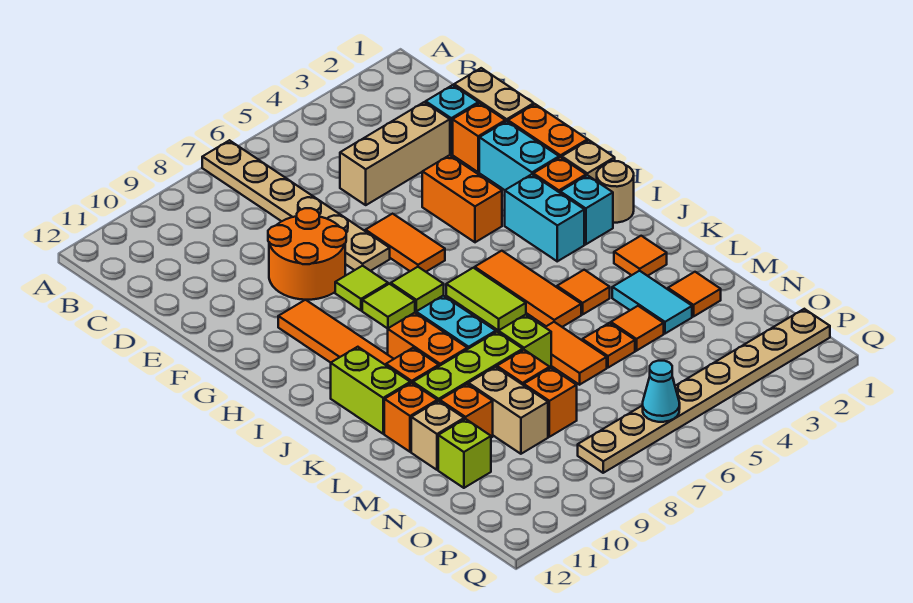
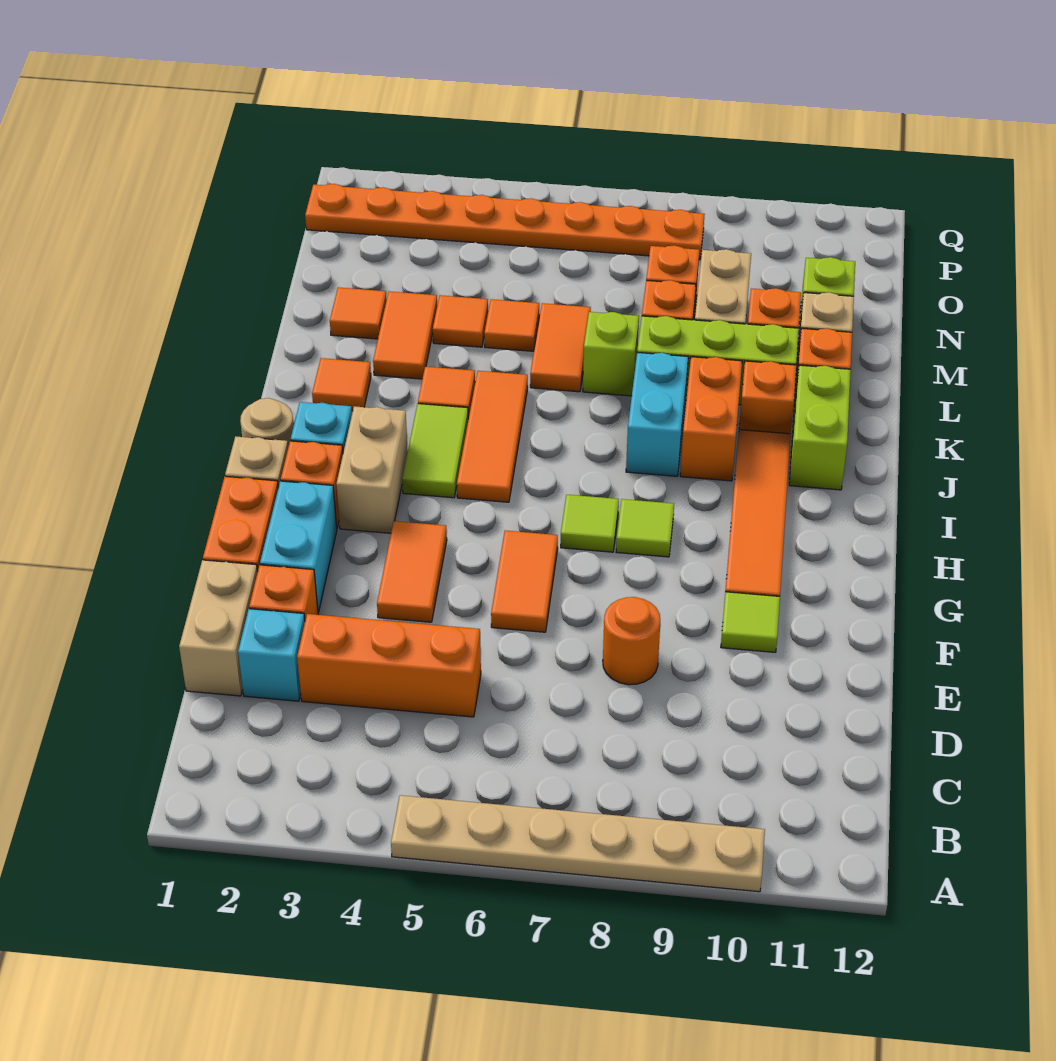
tan plate A7:F7 level 1 -> tan plate A5:A10 level 1
tan brick D3:D5 level 1 -> orange brick D3:D5 level 1
orange round brick E8:F9 level 1 -> orange round brick E8 level 1
orange brick F4:G4 level 1 -> orange tile F4:G4 level 1
lime tile G8 level 1 -> lime tile F10 level 1
cyan brick H3:I3 level 1 -> tan brick H3:I3 level 1
lime tile I6:J6 level 1 -> lime tile I4:J4 level 1
cyan tile L3:M3 level 1 -> orange tile L3:M3 level 1
orange plate M5 level 1 -> orange tile M5 level 1
tan plate P1:P8 level 1 -> orange plate P1:P8 level 1
cyan cone P6 level 2 -> none

